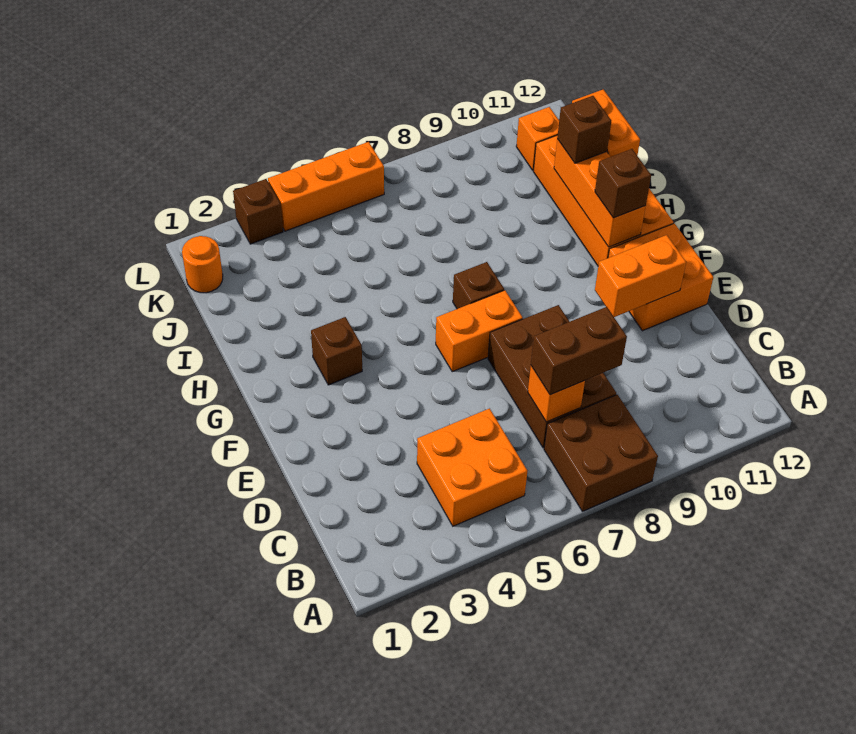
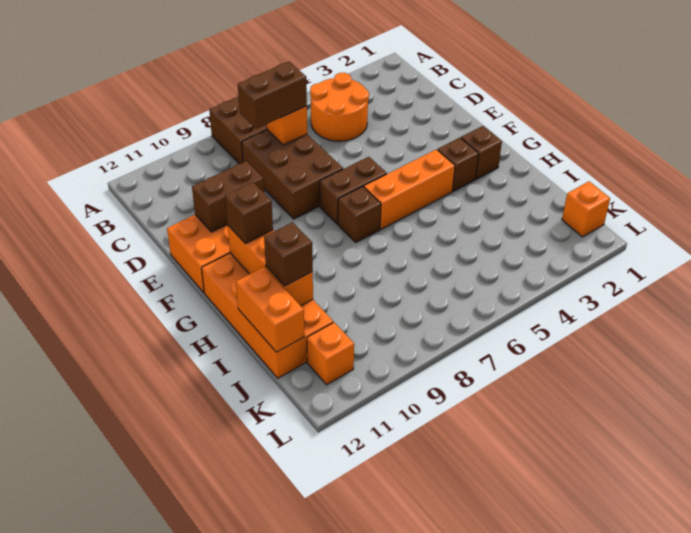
orange brick B4:C5 level 1 -> orange round brick B4:C5 level 1
orange brick E10:E11 level 2 -> brown brick E10:E11 level 2
orange brick F6:F7 level 1 -> brown brick F6:F7 level 1
orange round brick K1 level 1 -> orange brick K1 level 1
brown brick L3 level 1 -> brown brick G2 level 1
orange brick L4:L6 level 1 -> orange brick G4:G6 level 1

